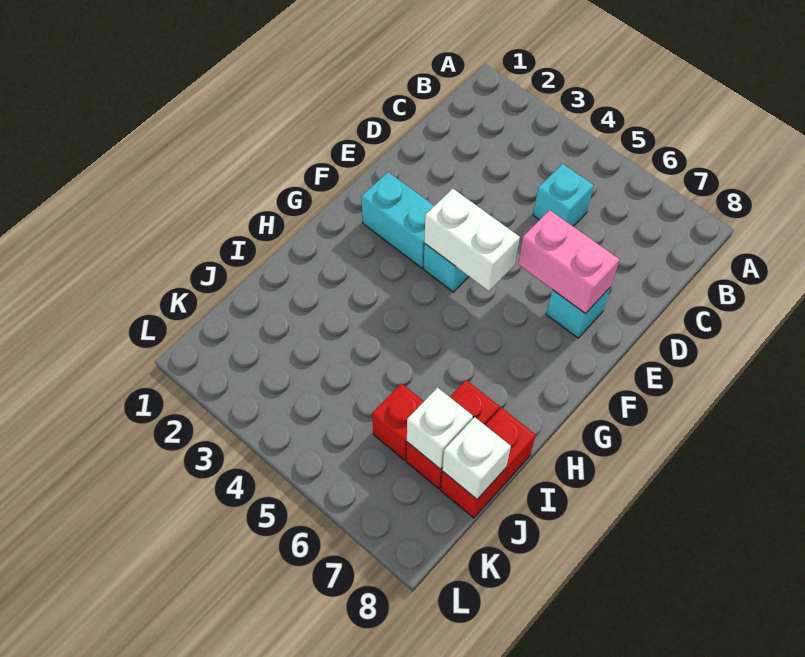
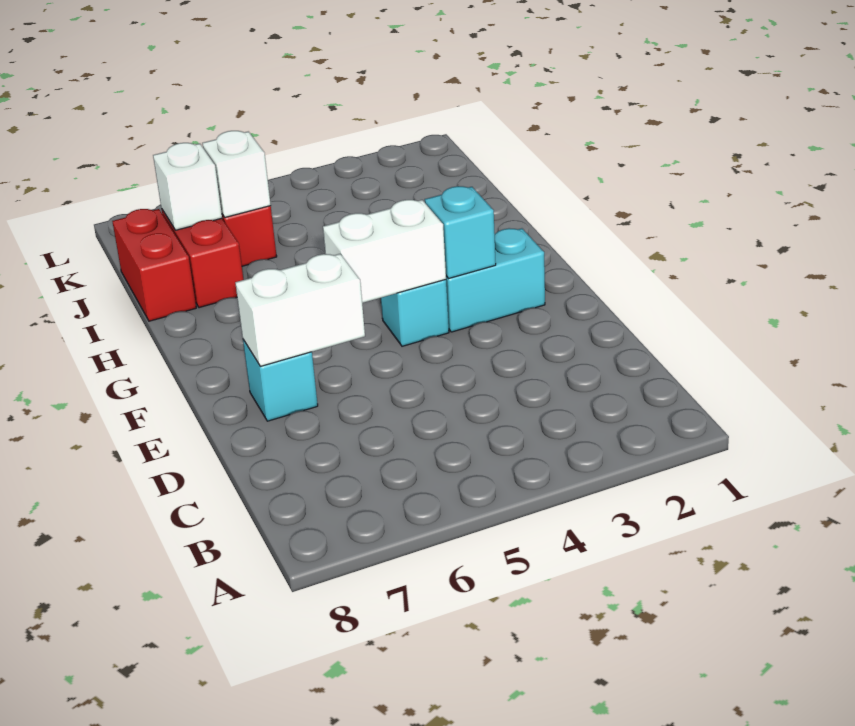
cyan brick C5 level 1 -> cyan brick F3 level 2
pink brick E6:E7 level 2 -> white brick E6:E7 level 2
white brick J8 level 2 -> white brick J6 level 2

